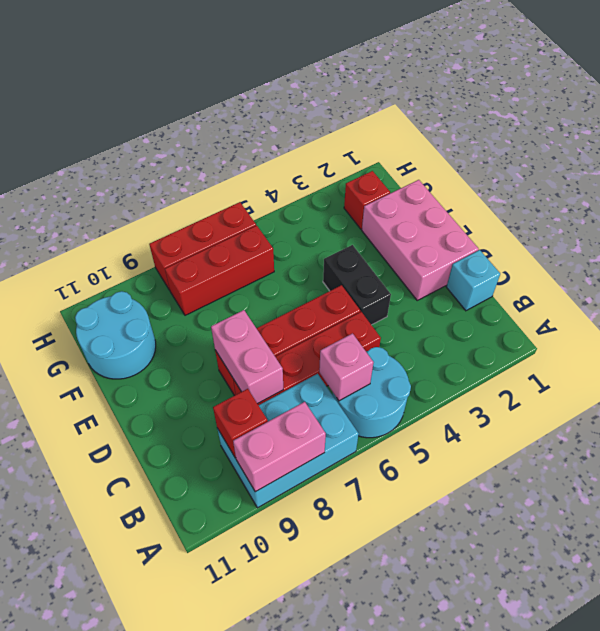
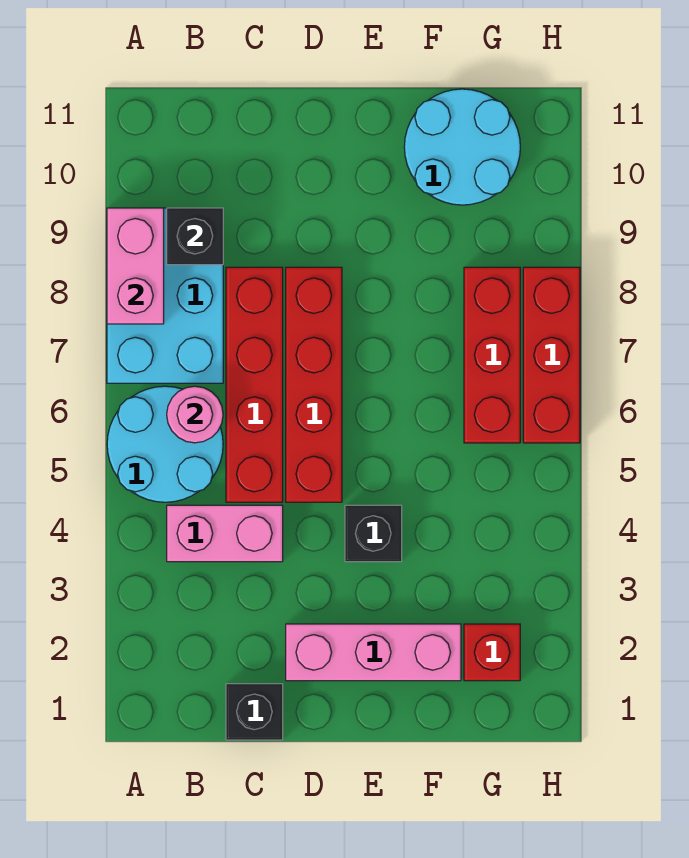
pink brick B6 level 2 -> pink round brick B6 level 2
red brick B9 level 2 -> black brick B9 level 2
cyan brick C1 level 1 -> black brick C1 level 1
pink brick C8:D8 level 2 -> pink brick B4:C4 level 1
pink brick D1:F2 level 1 -> pink brick D2:F2 level 1
black brick D4:E4 level 1 -> black brick E4 level 1

